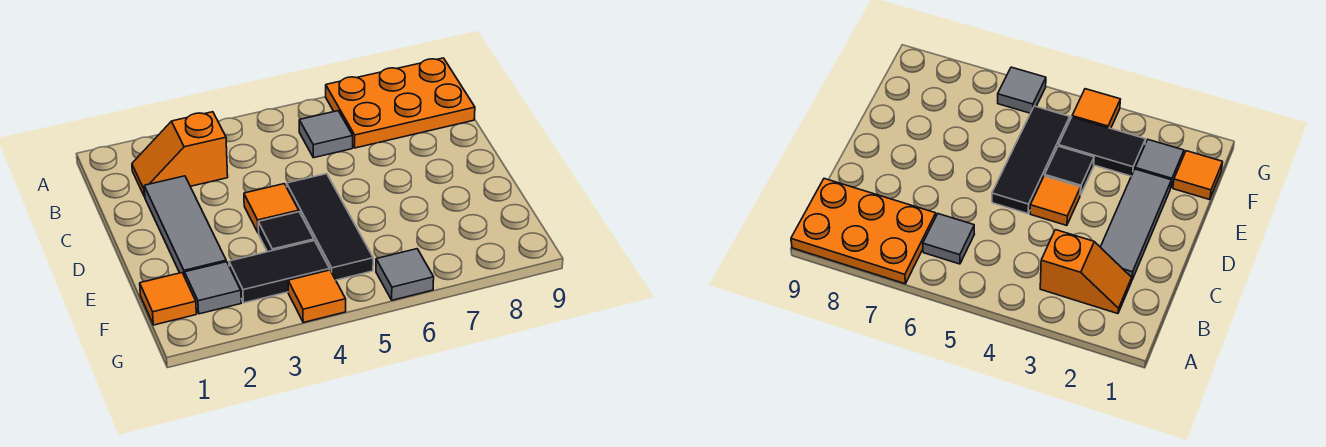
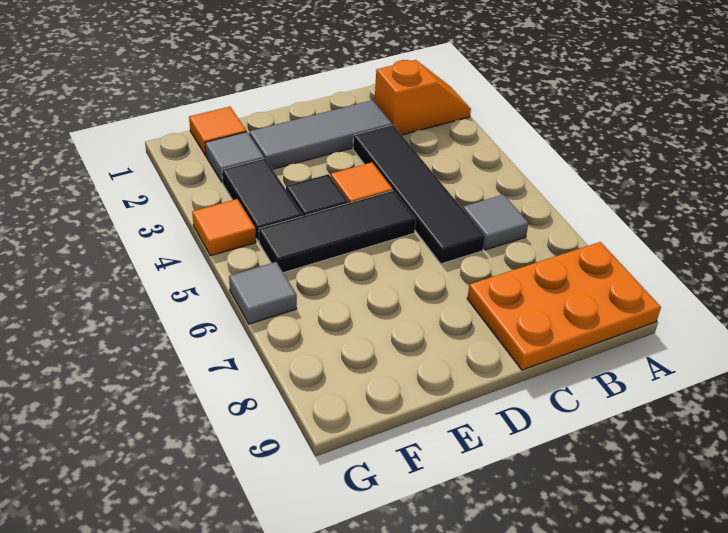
orange plate A7:B9 level 1 -> orange plate A8:C9 level 1
orange slope B2:B3 level 1 top 3 -> orange slope A2:B2 level 1 top B
none -> black tile C3:C6 level 1

